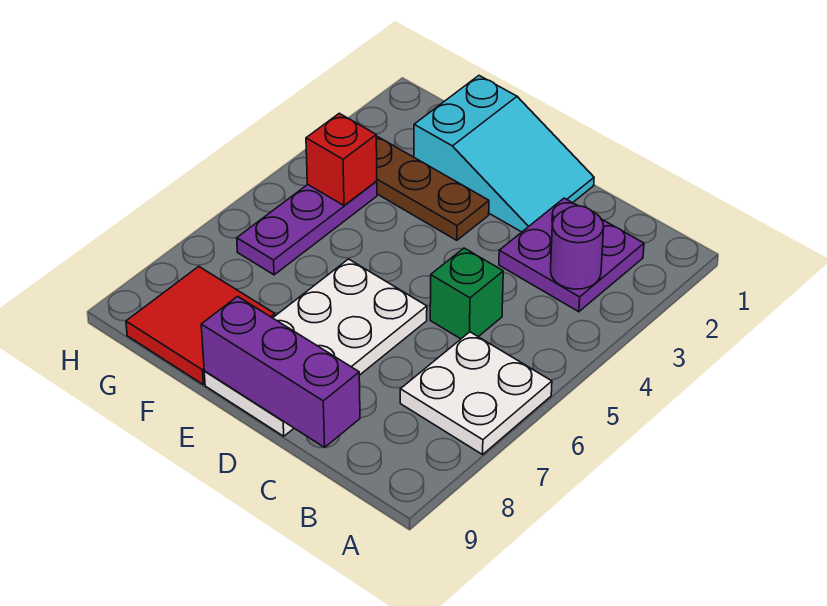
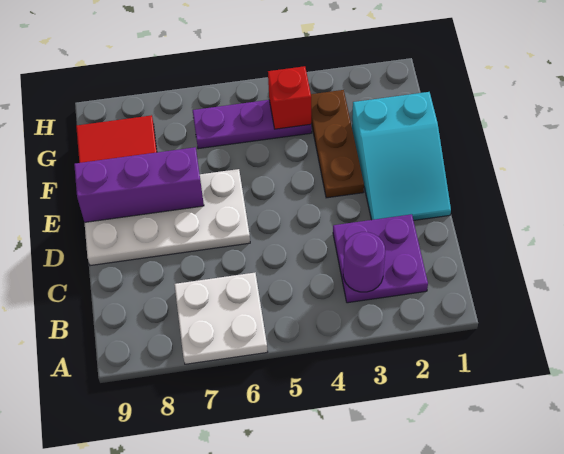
green brick C5 level 1 -> none
purple brick C9:E9 level 2 -> purple brick E7:E9 level 2

